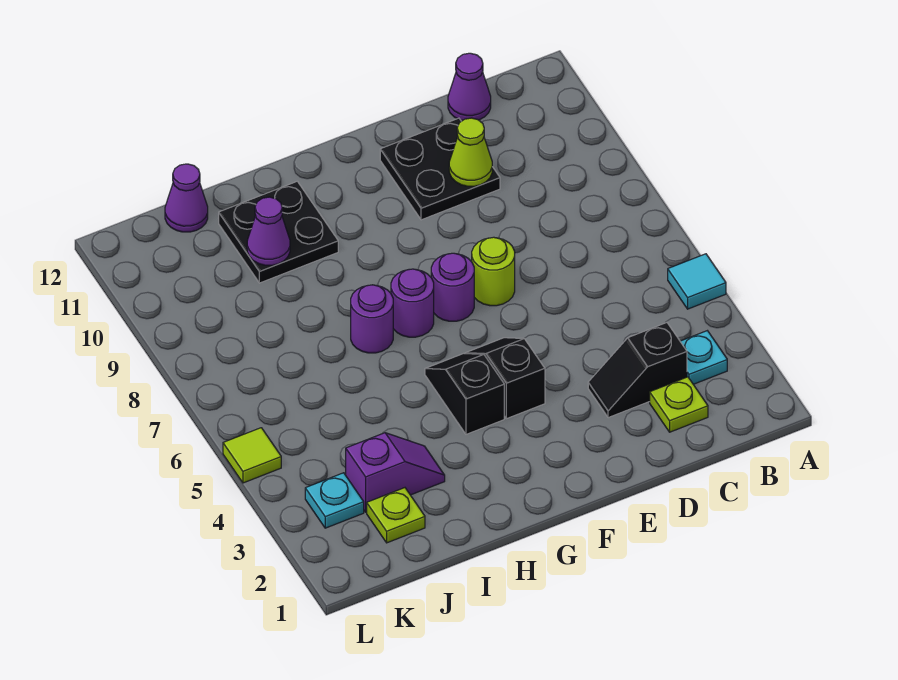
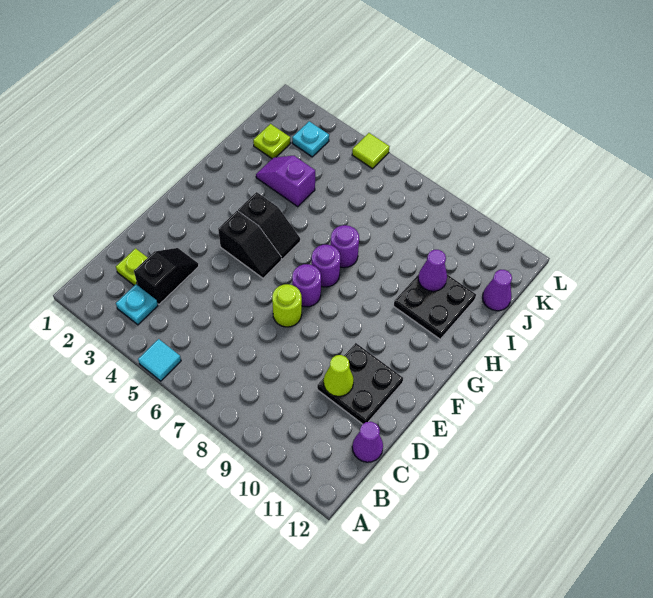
purple slope I3:J3 level 1 top J -> purple slope I3:I4 level 1 top 4

